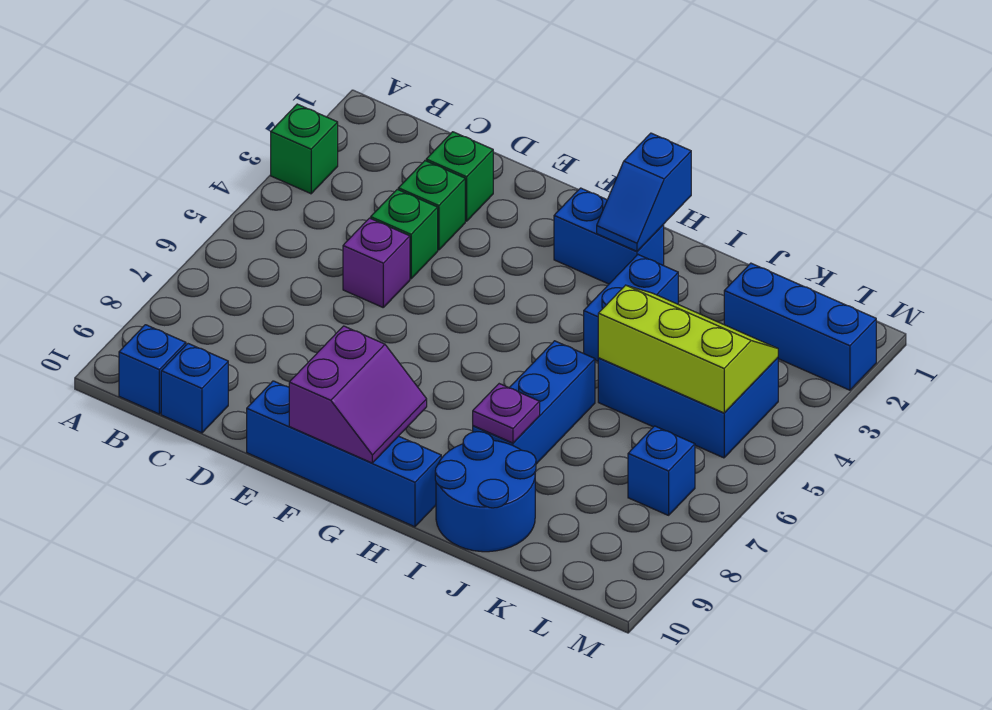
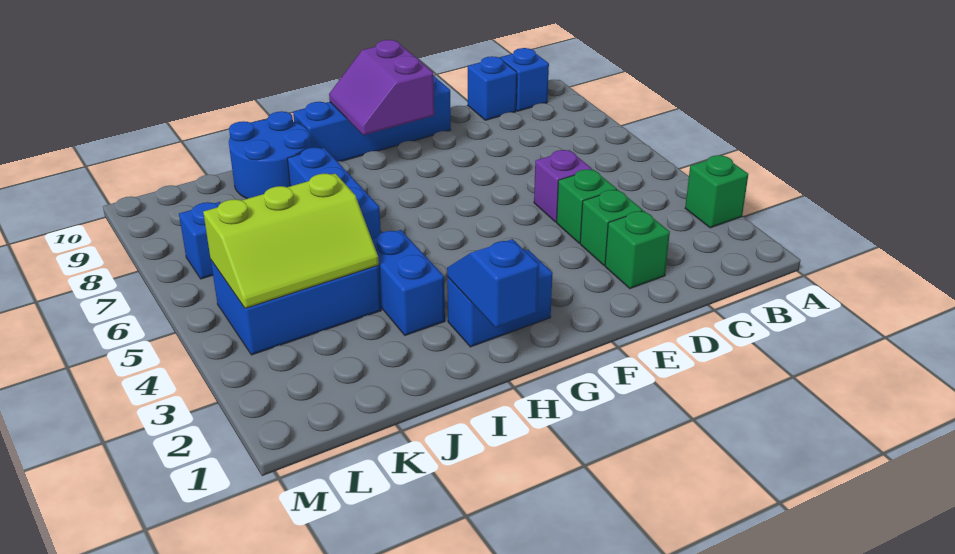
purple plate I8 level 2 -> none
blue brick K2:M2 level 1 -> none

